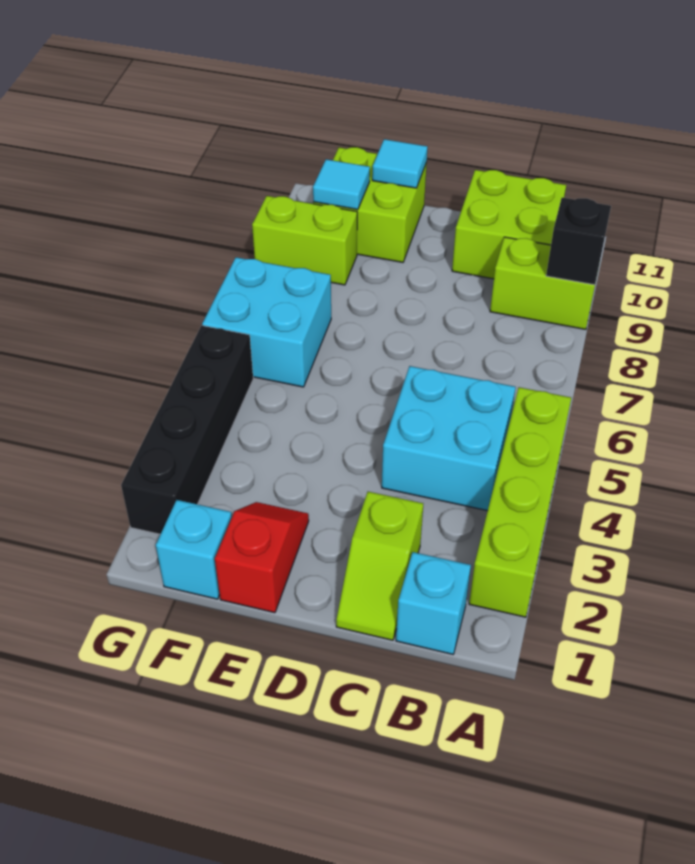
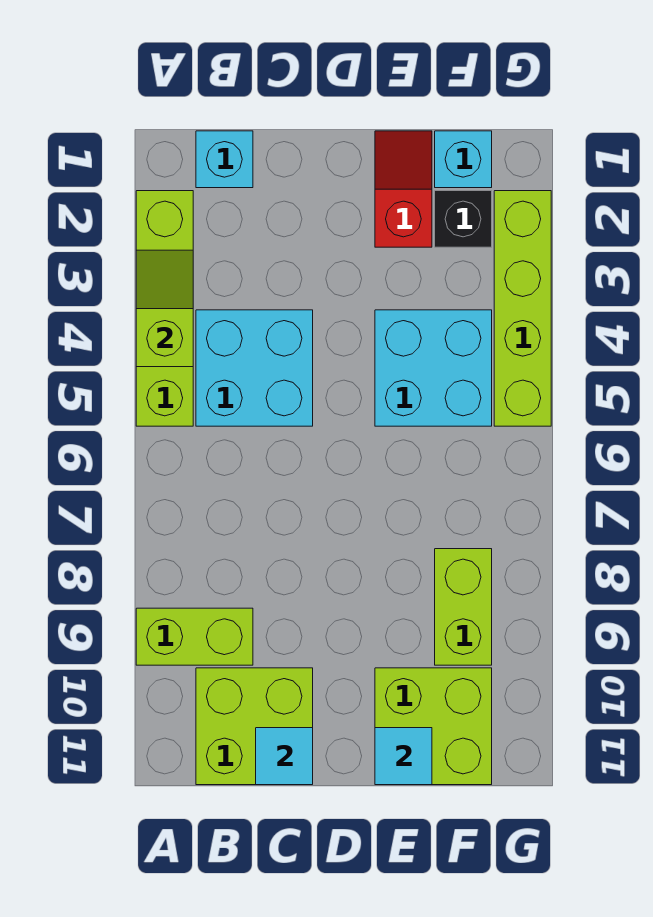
black brick A9 level 2 -> black brick F2 level 1
lime slope C1:C2 level 1 top 2 -> lime slope A3:A4 level 2 top 4
red slope E1:E2 level 1 top 1 -> red slope E1:E2 level 1 top 2
cyan brick F6:G7 level 1 -> cyan brick E4:F5 level 1
lime brick F9:G9 level 1 -> lime brick F8:F9 level 1
cyan tile F10 level 2 -> cyan tile C11 level 2
black brick G2:G5 level 1 -> lime brick G2:G5 level 1

